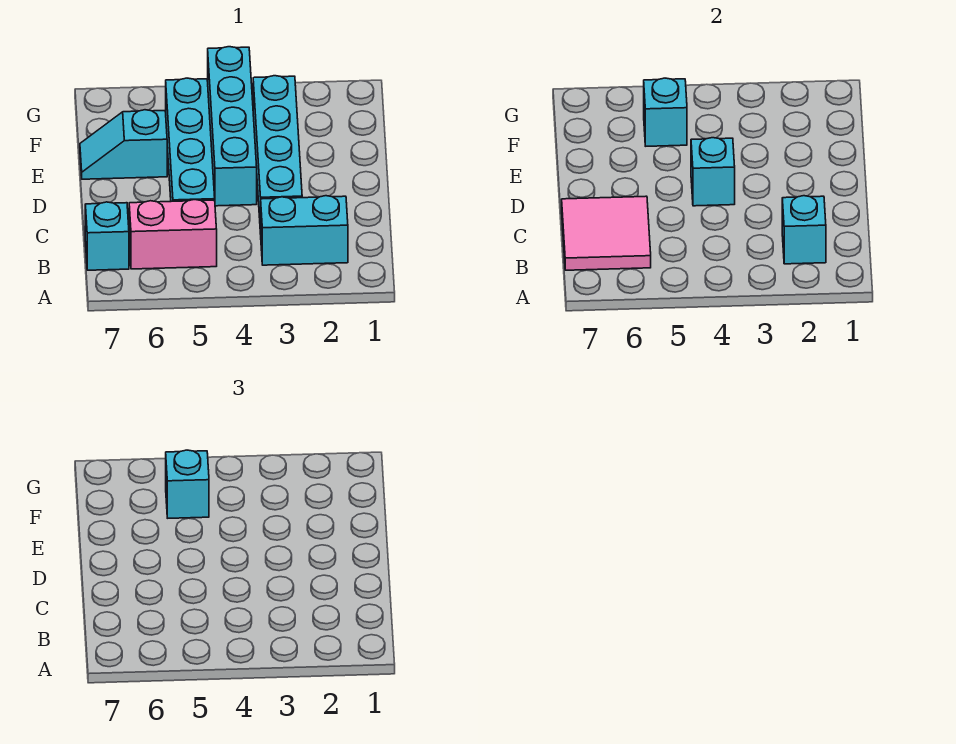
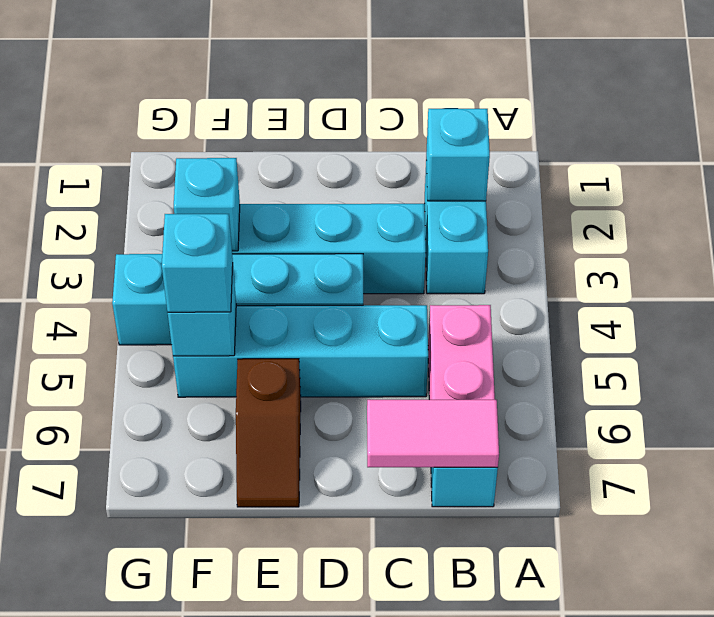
pink tile B6:C7 level 2 -> pink tile B7:C7 level 2
cyan brick D4 level 2 -> cyan brick F3 level 2
cyan slope E6:E7 level 1 top 6 -> brown slope E6:E7 level 1 top 6

